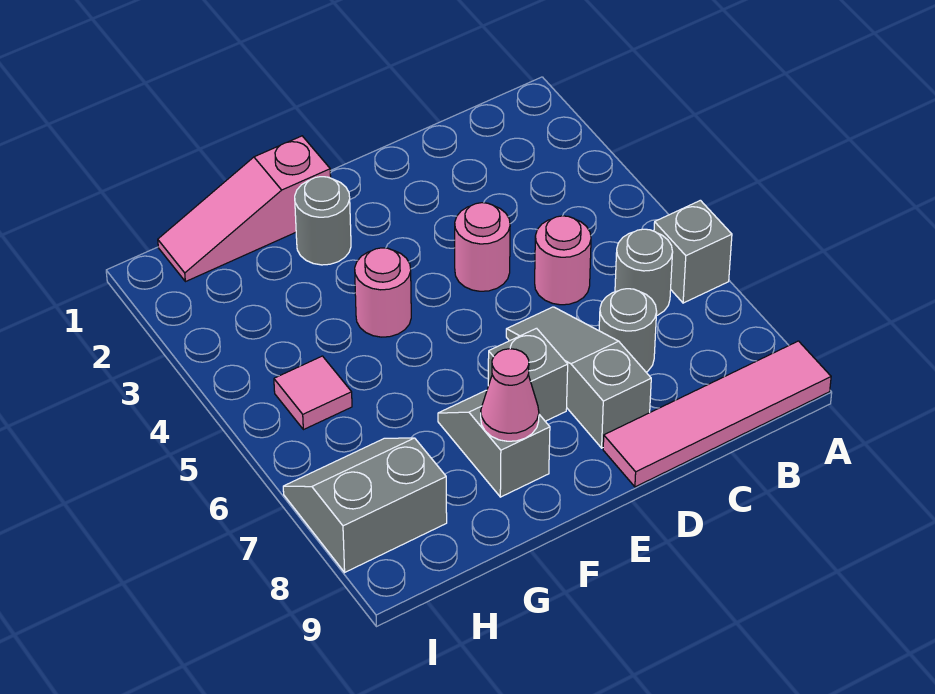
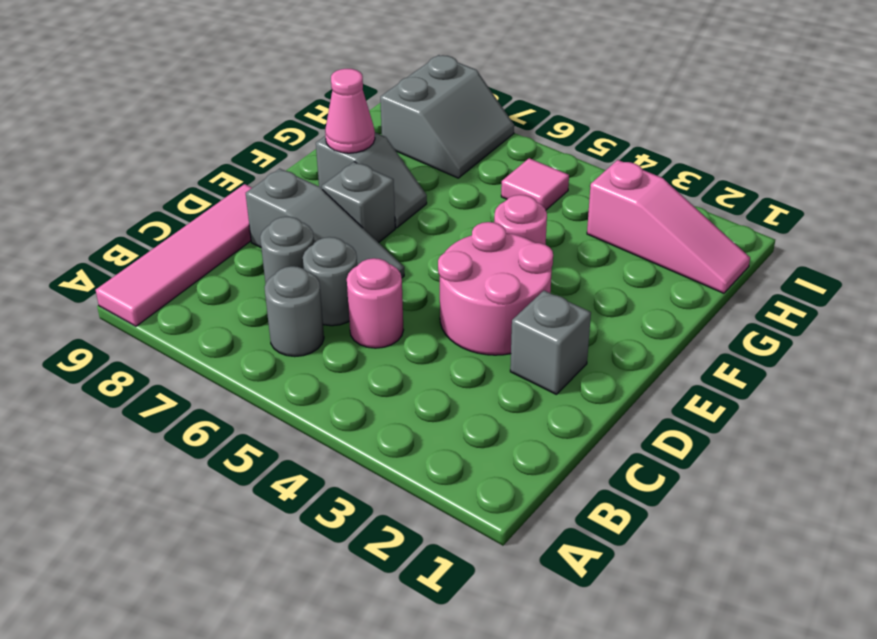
grey brick A6 level 1 -> grey brick D2 level 1
pink round brick D4 level 1 -> pink round brick D3:E4 level 1
pink slope F1:H1 level 1 top F -> pink slope H1:H3 level 1 top 3
grey round brick F2 level 1 -> grey round brick C6 level 1

